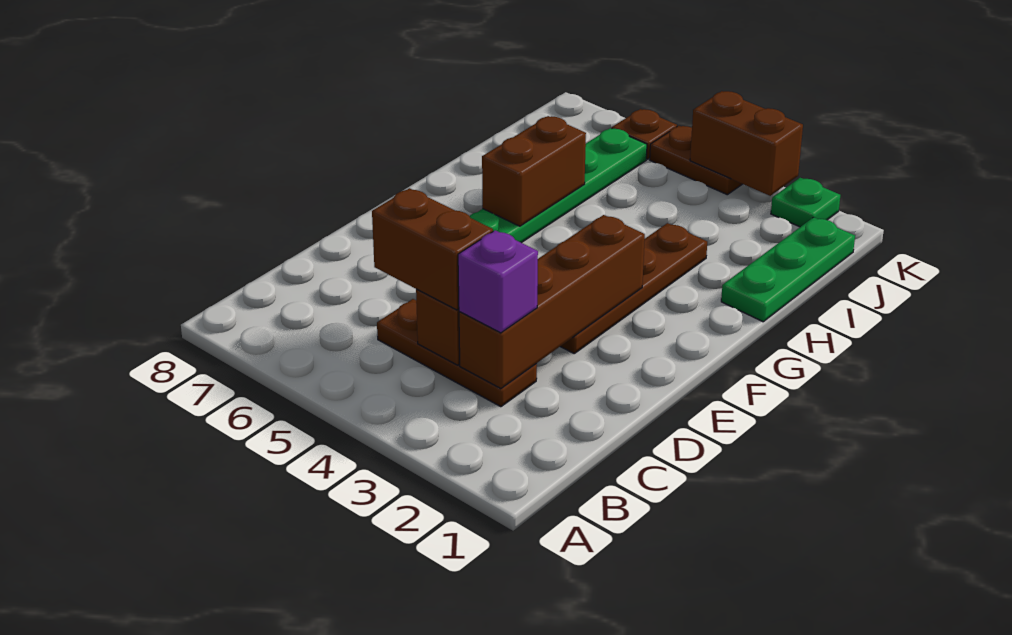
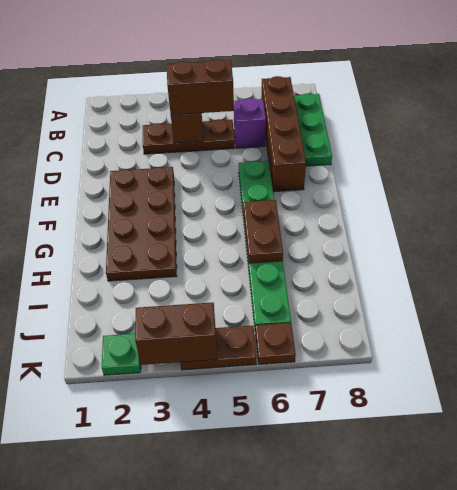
brown brick C3:F3 level 2 -> brown brick B7:E7 level 1
purple brick C3 level 3 -> purple brick C6 level 1
brown plate E3:H3 level 1 -> brown plate E2:H3 level 1
brown brick G6:H6 level 2 -> brown plate G6:H6 level 2
green plate H1:J1 level 1 -> green plate B8:D8 level 1

